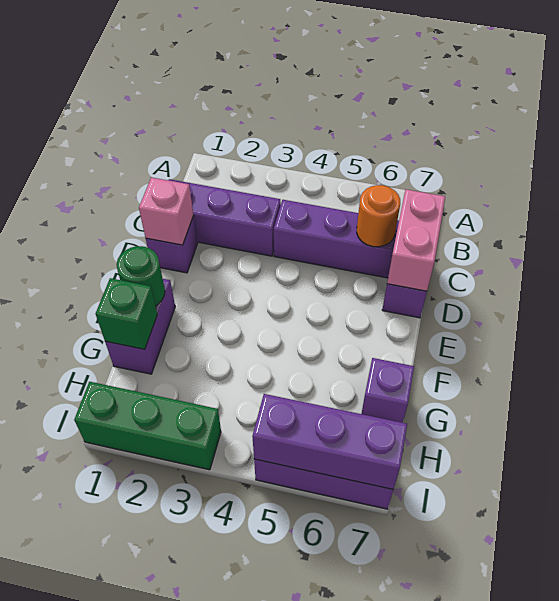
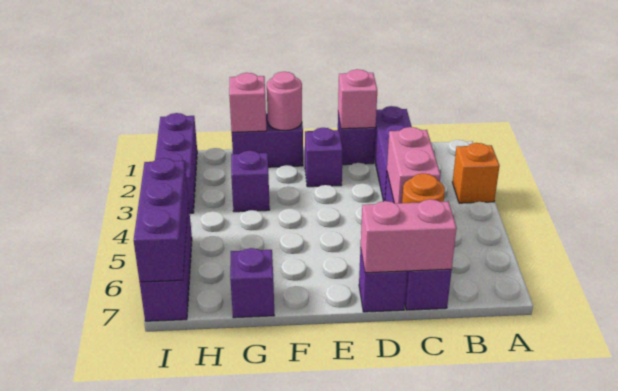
none -> orange brick A3 level 1
none -> pink brick C4:C5 level 2
none -> purple brick E2 level 1
green round brick F1 level 2 -> pink round brick F1 level 2
green brick G1 level 2 -> pink brick G1 level 2
none -> purple brick G3 level 1
green brick I1:I3 level 1 -> purple brick I1:I3 level 1

